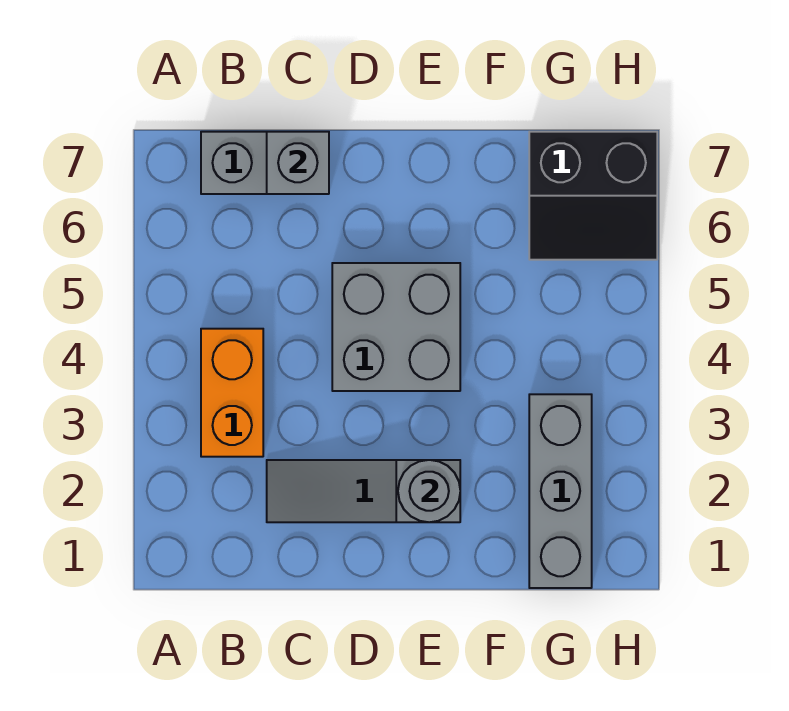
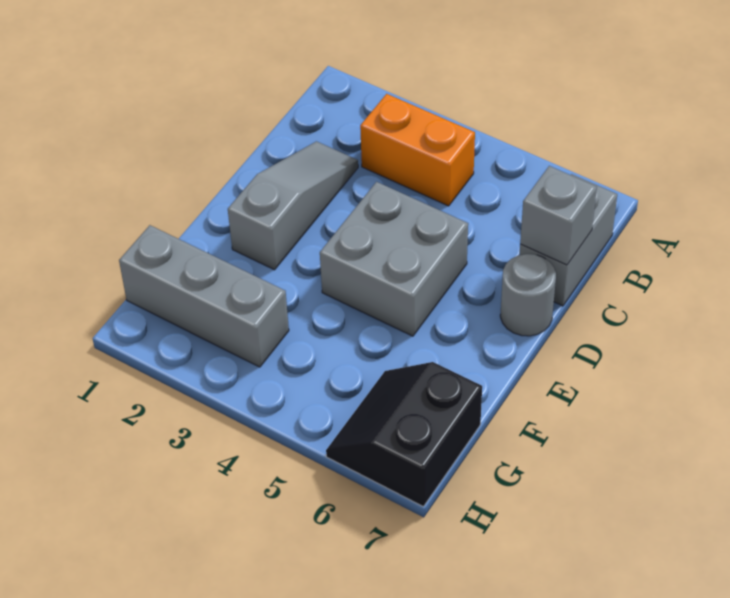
grey round brick E2 level 2 -> grey round brick D7 level 1

